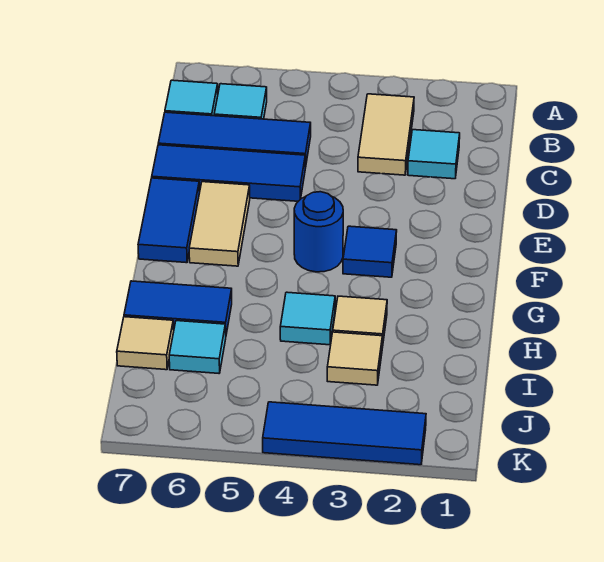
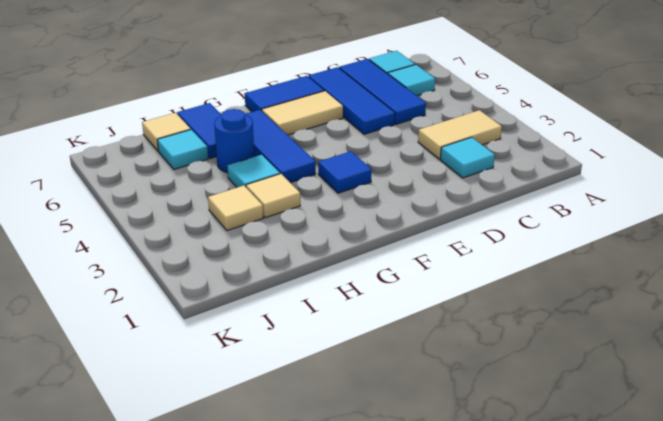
blue round brick F4 level 1 -> blue round brick H5 level 1
blue tile K2:K4 level 1 -> blue tile G4:G6 level 1

